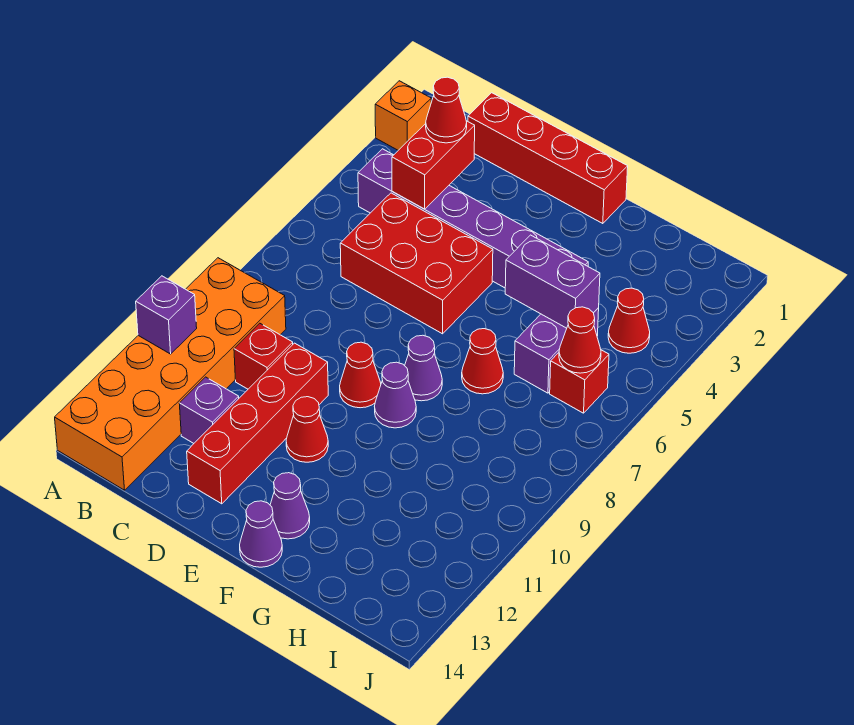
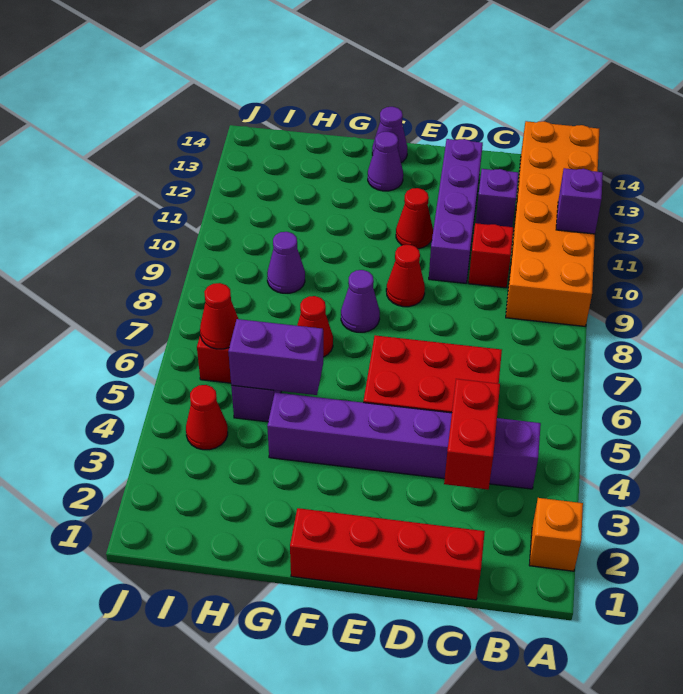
red cone C3 level 3 -> none
red brick D10:D13 level 1 -> purple brick D10:D13 level 1
purple cone F9 level 1 -> purple cone H9 level 1

